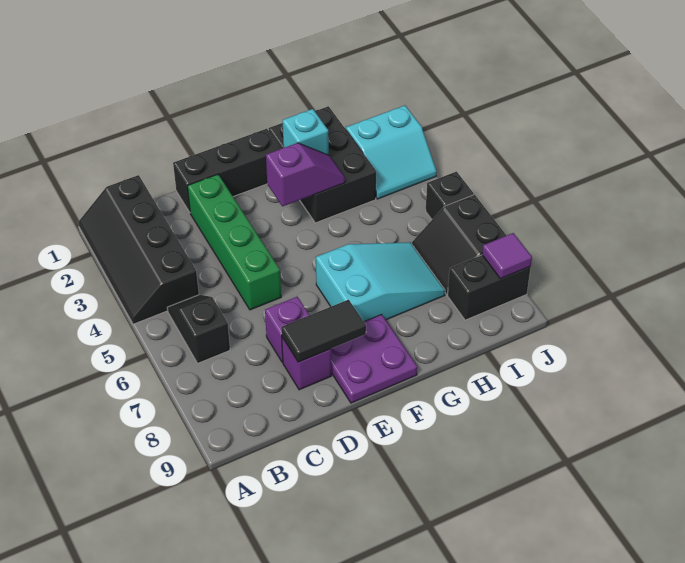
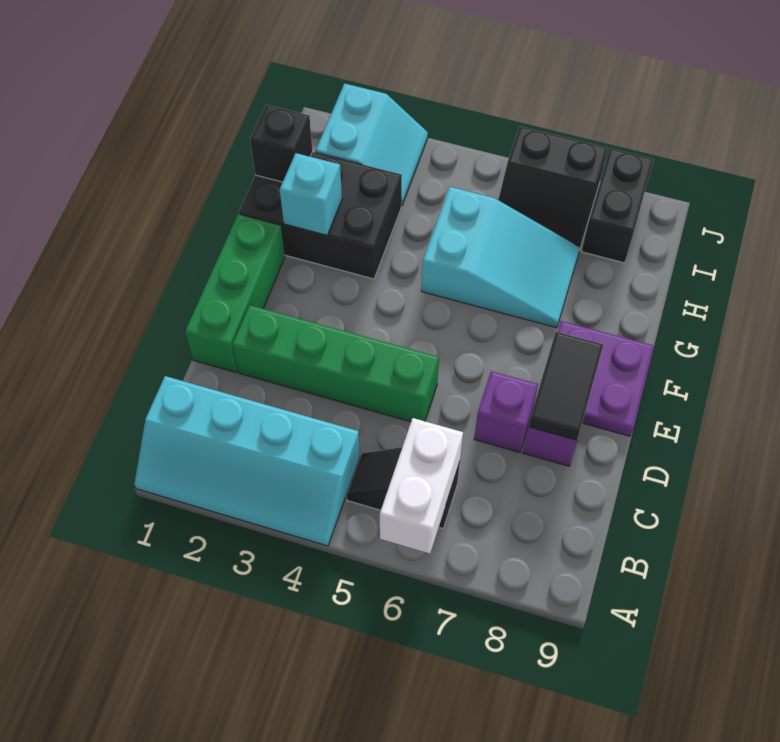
black slope A1:B4 level 1 top B -> cyan slope A1:B4 level 1 top B
none -> white brick A6:B6 level 2
black brick D1:F1 level 1 -> green brick D1:F1 level 1
purple slope F3:G3 level 2 top F -> none
cyan slope F6:H7 level 1 top F -> cyan slope G5:H7 level 1 top 5
black brick J5 level 1 -> black brick H1 level 2
purple tile J8 level 2 -> none

